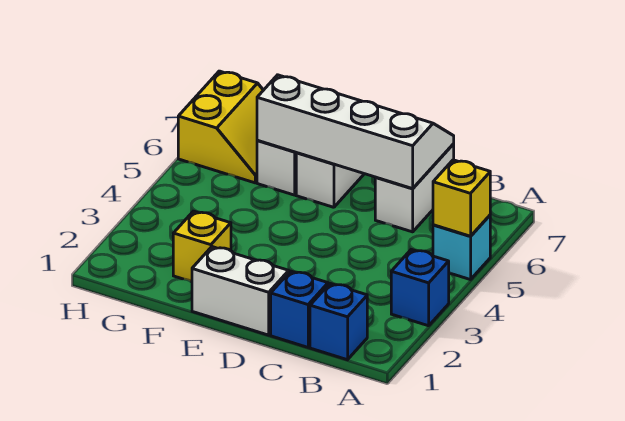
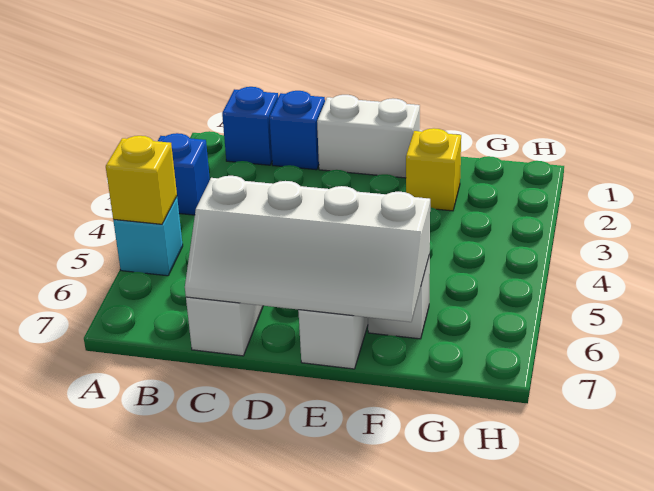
yellow slope G6:H7 level 1 top H -> none

